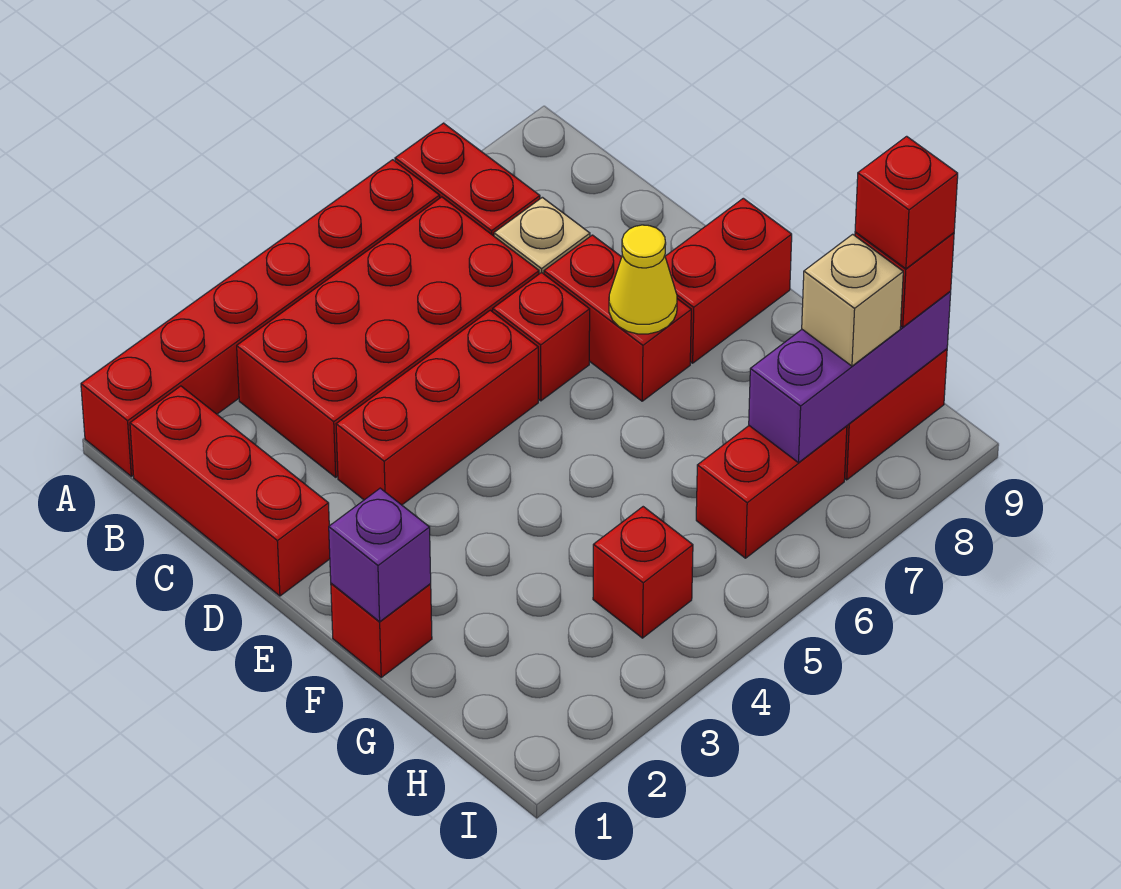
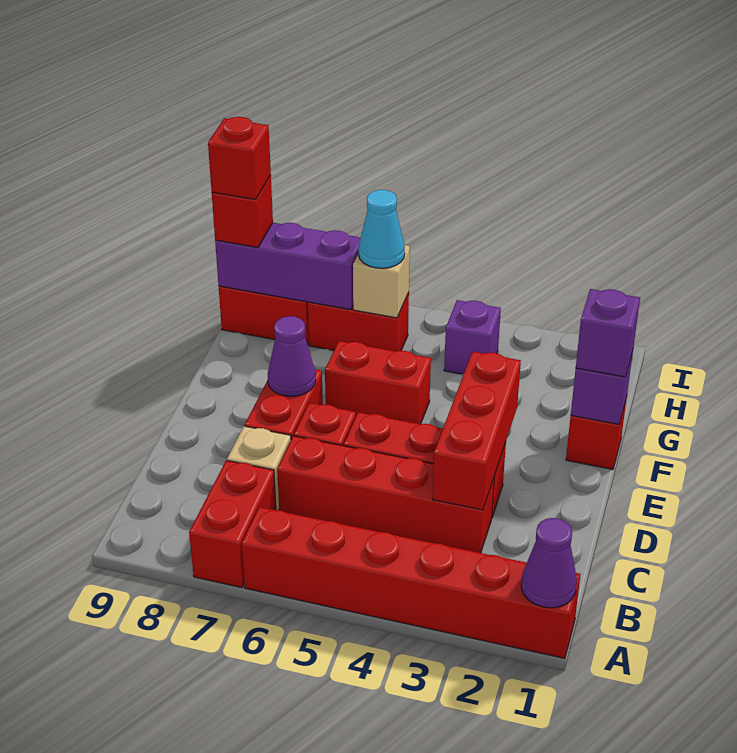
none -> purple cone A1 level 2
red brick B1:D1 level 1 -> red brick C3:E3 level 2
red brick B3:C6 level 1 -> red brick C3:C6 level 1
yellow cone E7 level 2 -> purple cone E7 level 2
red brick E8:E9 level 1 -> red brick F5:F6 level 1
none -> purple brick F1 level 3
red brick H4 level 1 -> purple brick H4 level 1
none -> cyan cone H6 level 3
tan brick H8 level 3 -> tan brick H6 level 2

